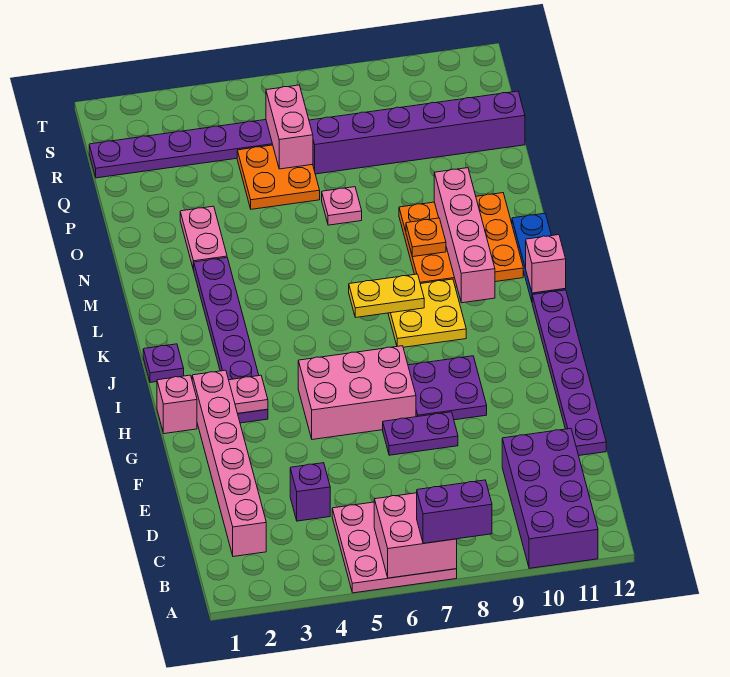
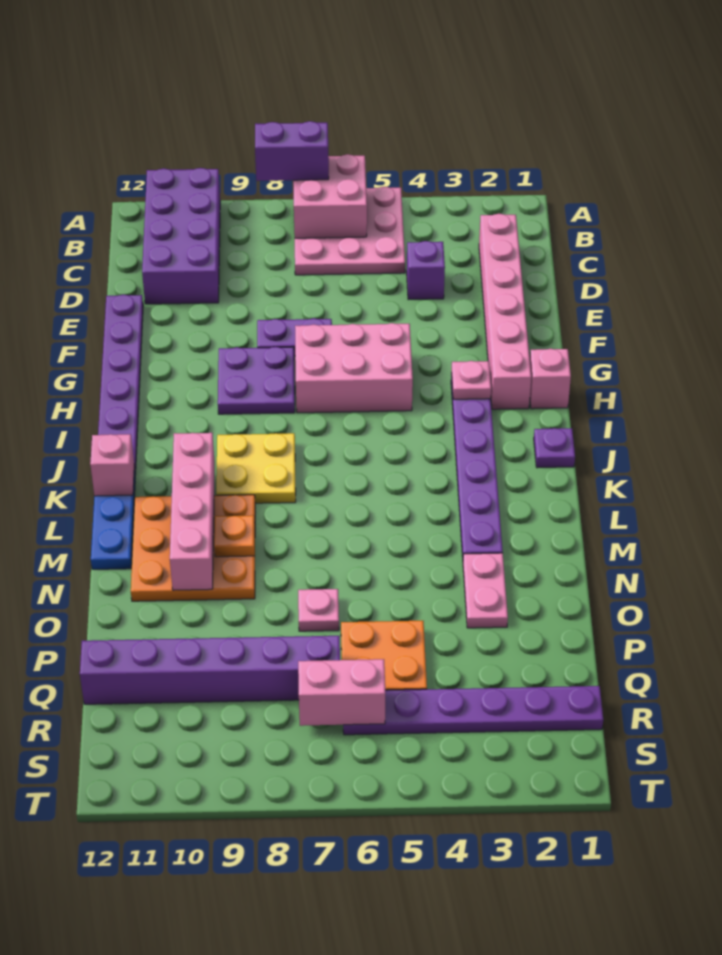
yellow plate K7:K8 level 2 -> none
pink brick Q6:R6 level 2 -> pink brick R6:R7 level 2

